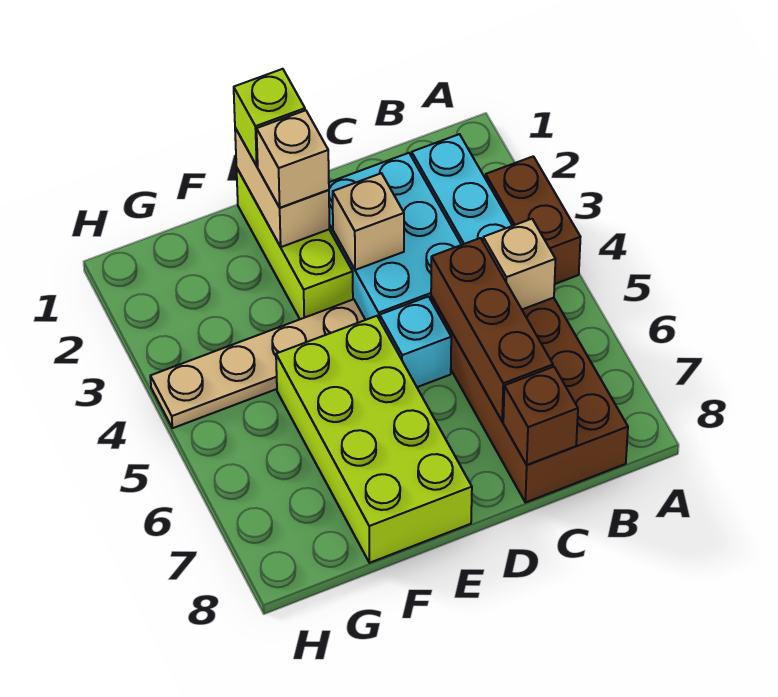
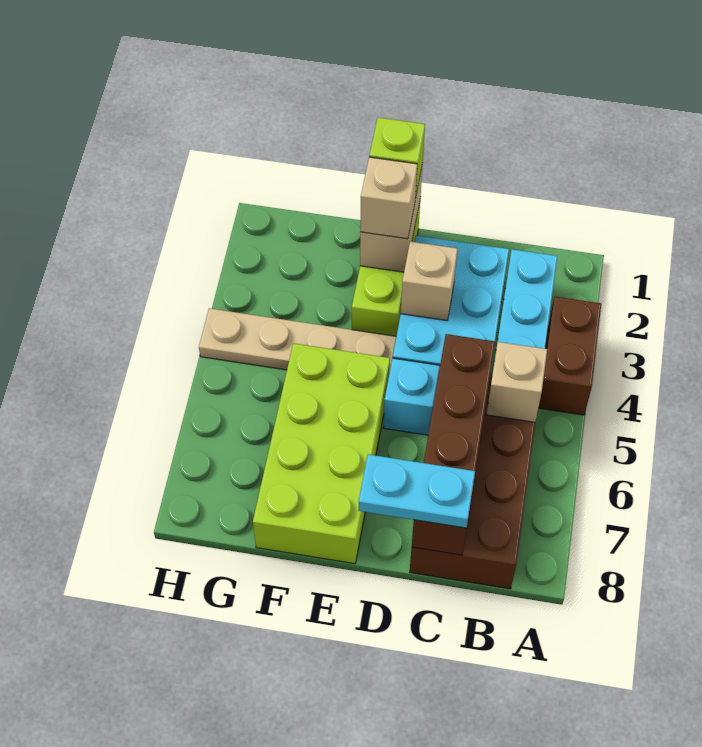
none -> cyan plate C8:D8 level 3

